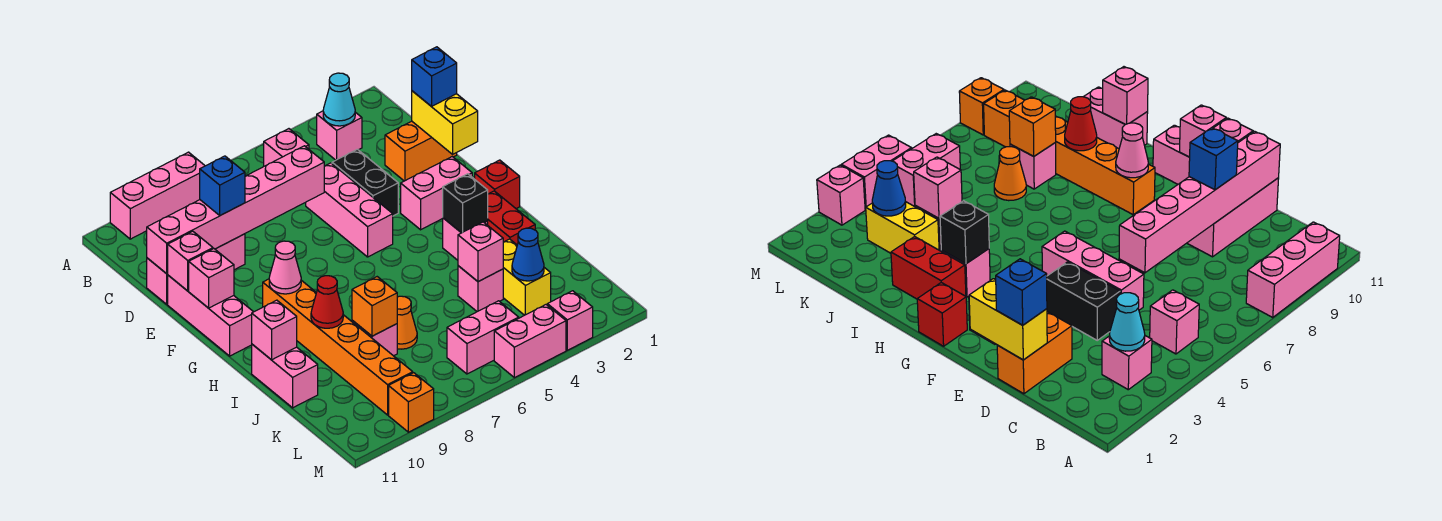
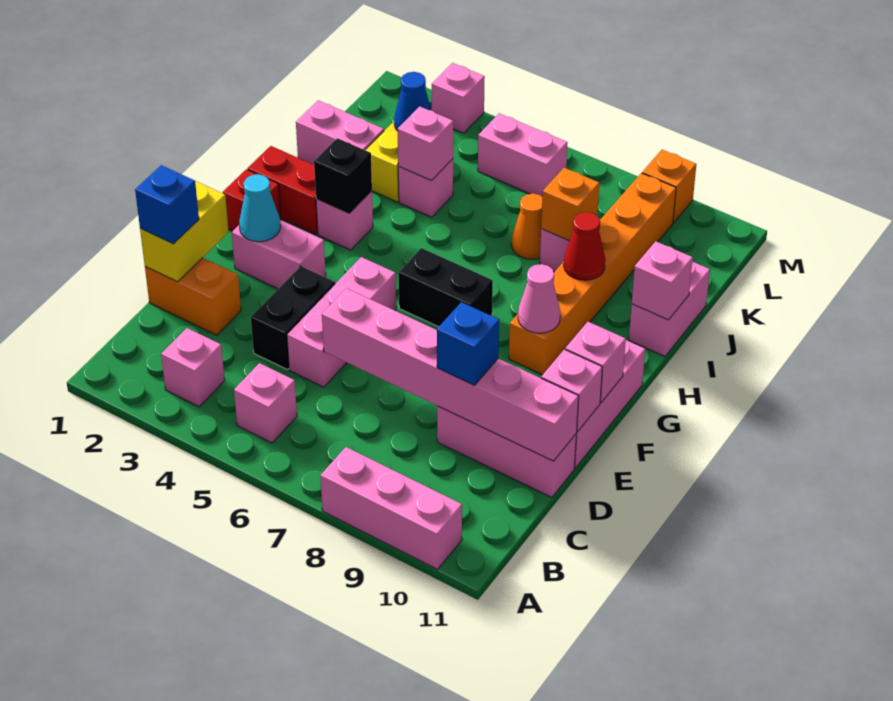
cyan cone B3 level 2 -> cyan cone F2 level 2
none -> black brick G6:G7 level 1
red brick H2:I2 level 1 -> red brick H1:H2 level 1
pink brick M4:M5 level 1 -> pink brick J1:J2 level 1

